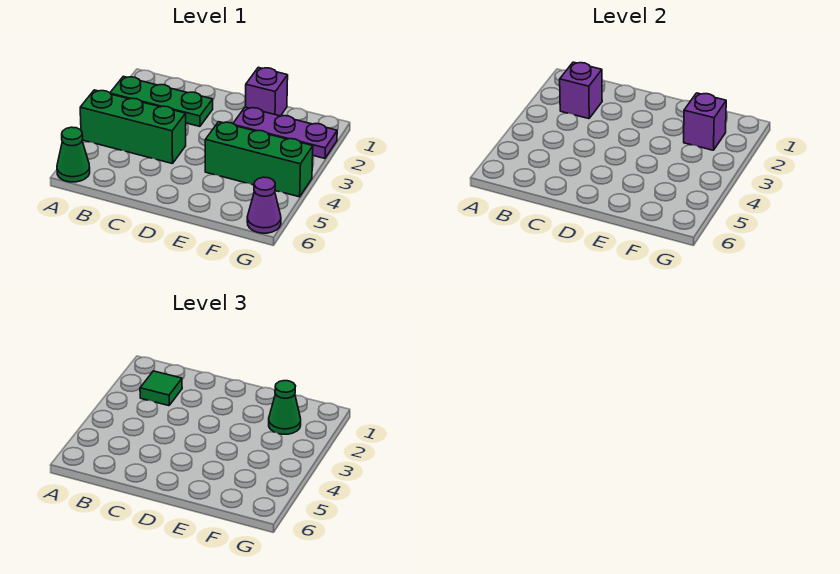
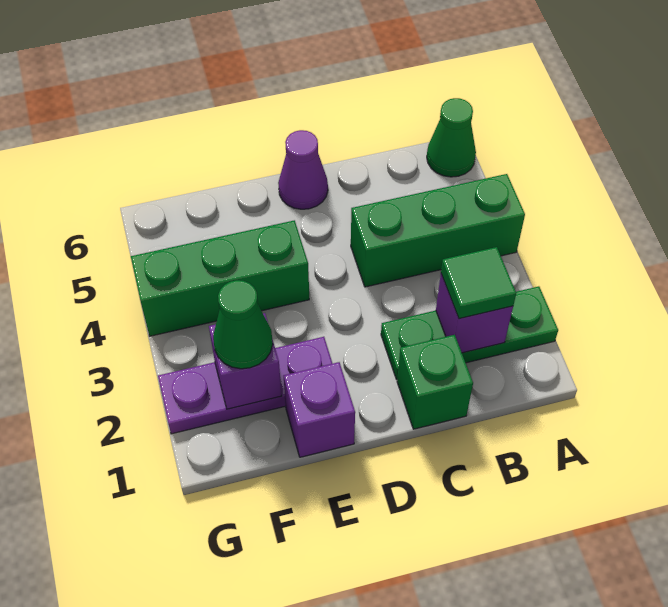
none -> green brick C1 level 1
purple cone G6 level 1 -> purple cone D6 level 1

